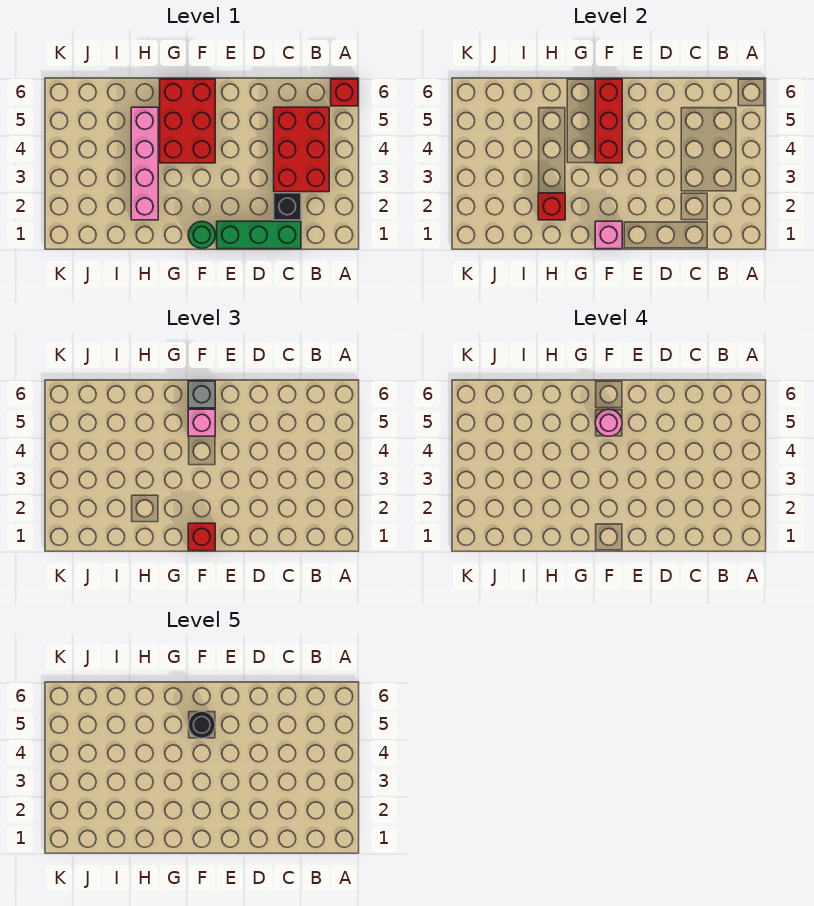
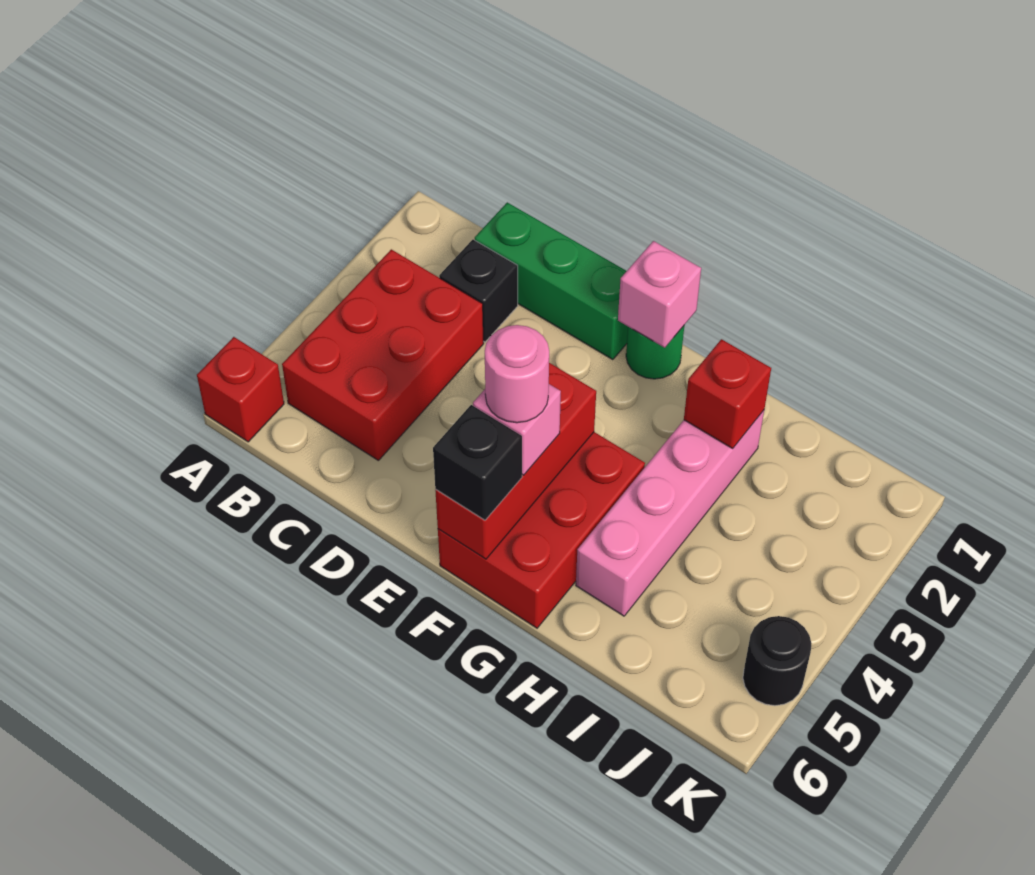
red brick F1 level 3 -> none
black round brick F5 level 5 -> black round brick K5 level 1
grey brick F6 level 3 -> black brick F6 level 3

